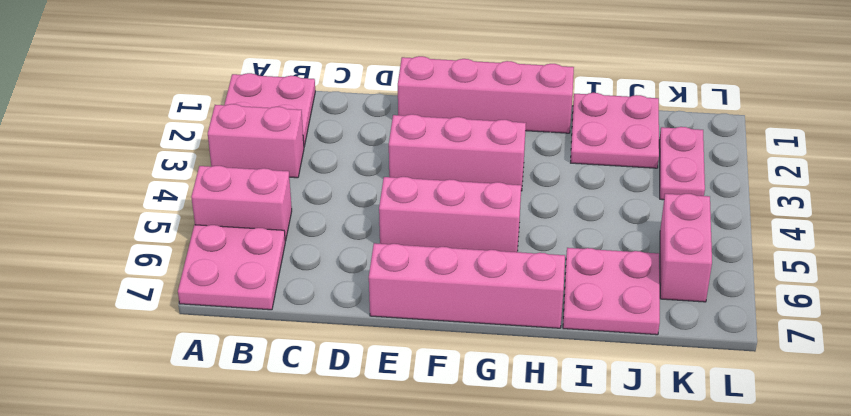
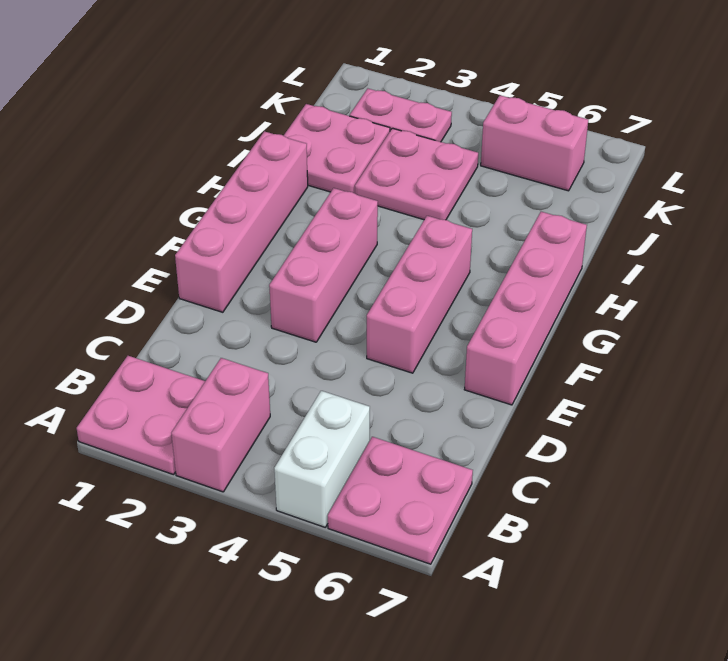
pink brick A5:B5 level 1 -> white brick A5:B5 level 1
pink plate I6:J7 level 1 -> pink plate I3:J4 level 1

